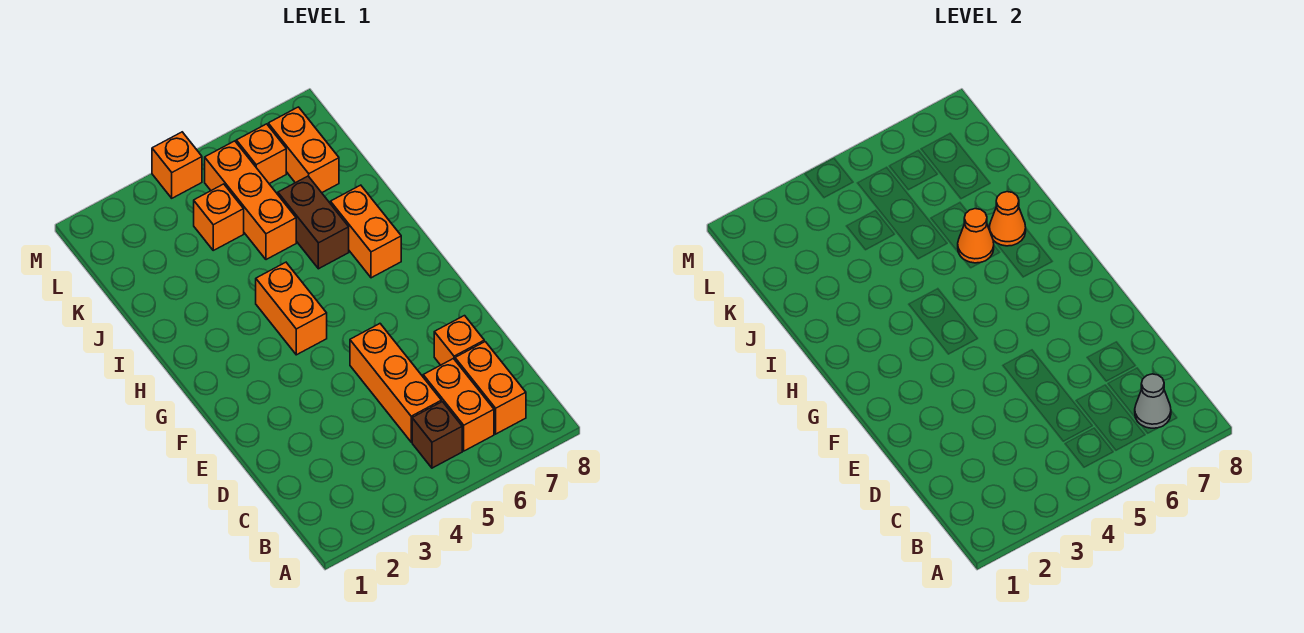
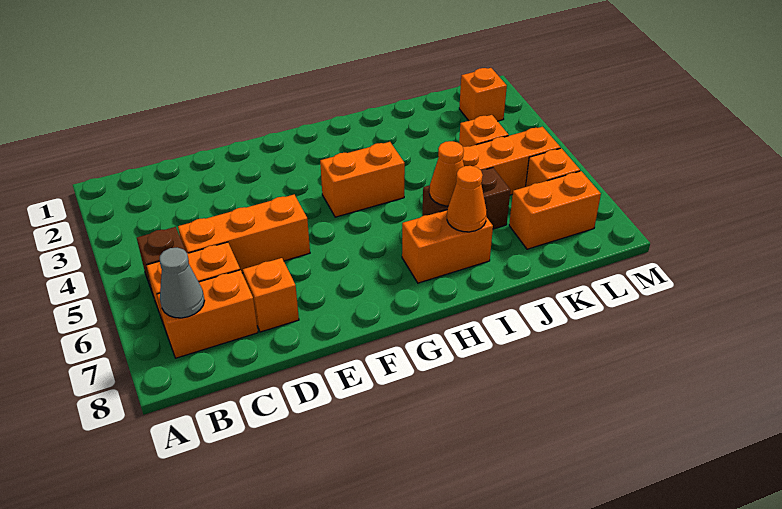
orange brick M4 level 1 -> orange brick L2 level 1

